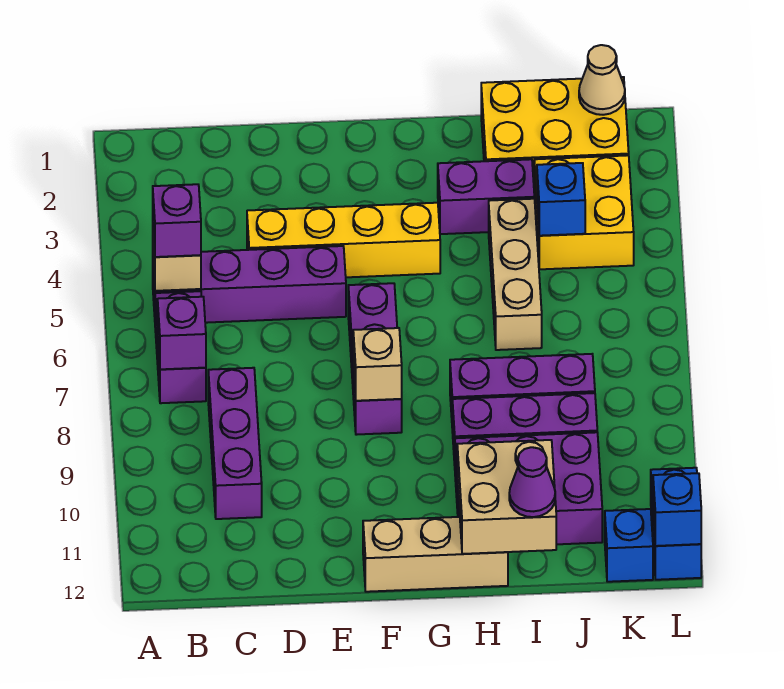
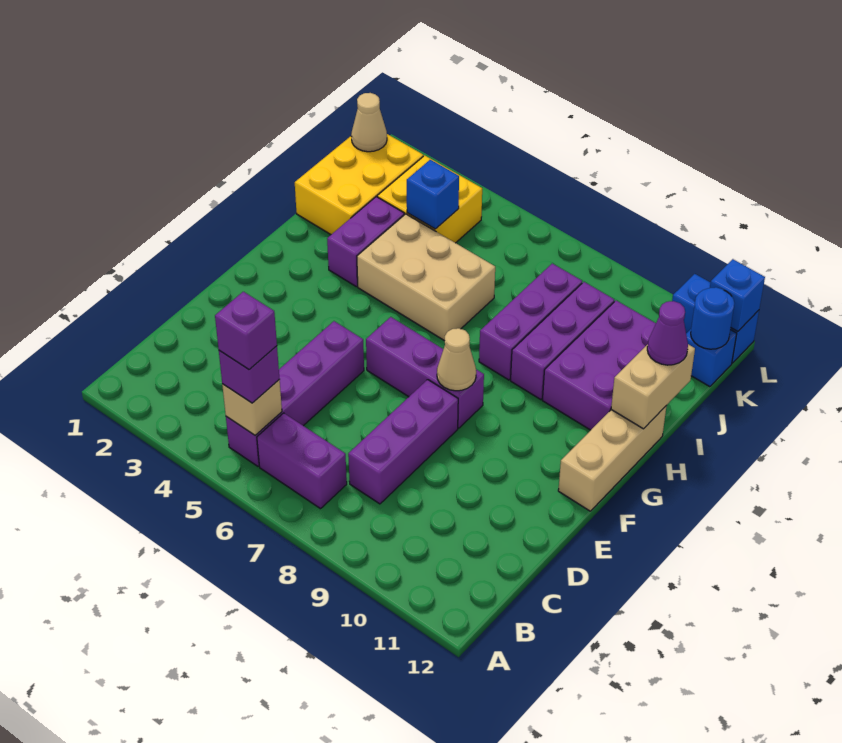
purple brick B7 level 2 -> purple brick B5 level 4
purple brick C8:C10 level 1 -> purple brick C8:E8 level 1
yellow brick D4:G4 level 1 -> none
tan brick F8 level 2 -> tan cone F8 level 2
tan brick H11:I12 level 2 -> tan brick H12:I12 level 2
tan brick I4:I6 level 1 -> tan brick H4:I6 level 1
none -> blue round brick K12 level 2

